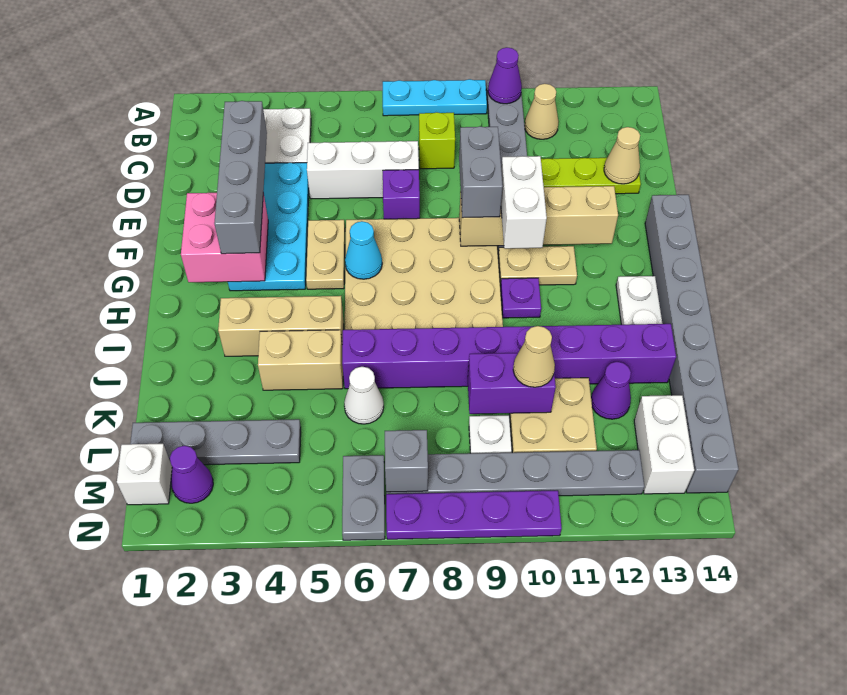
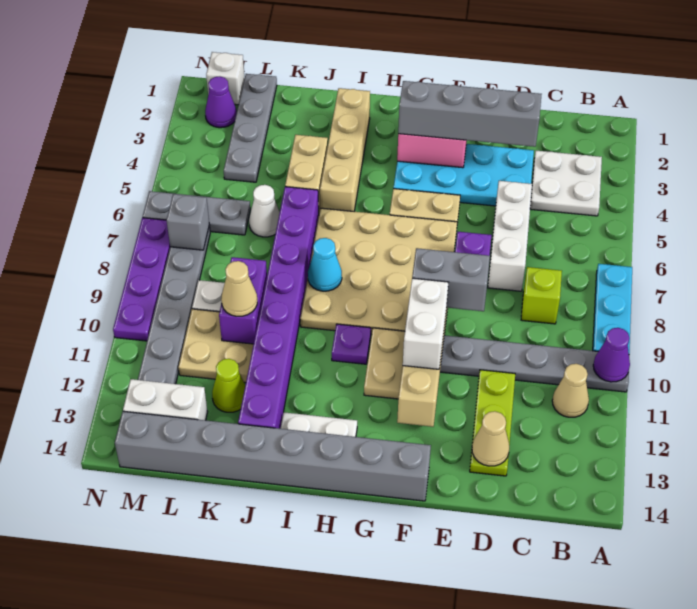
white brick F10:G10 level 3 -> white brick F10:F11 level 3
cyan cone G6 level 2 -> cyan cone I8 level 2
tan brick I3:I5 level 1 -> tan brick I2:I5 level 1
purple cone K12 level 1 -> lime cone K12 level 1
grey plate M6:N6 level 1 -> grey plate L6:N6 level 1

